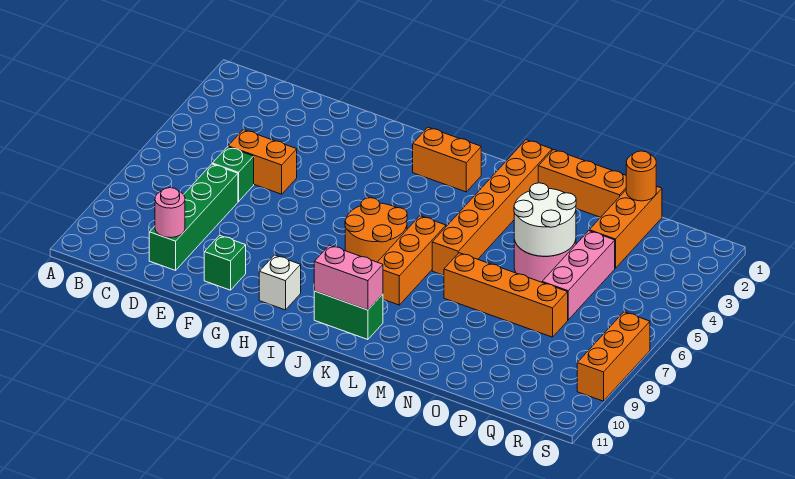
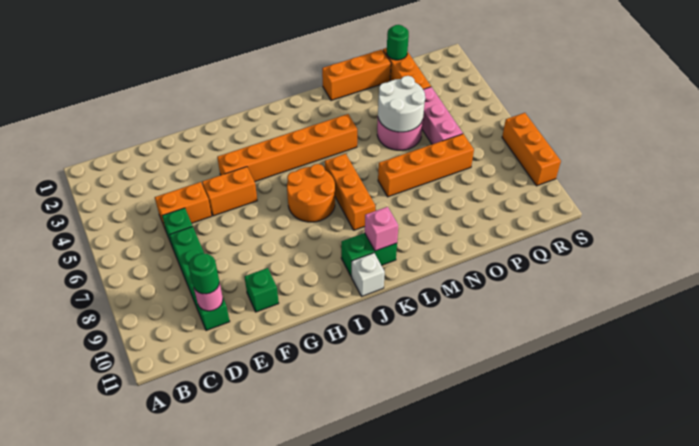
none -> green round brick D10 level 3
white brick H10 level 1 -> white brick J11 level 1
orange brick I2:J2 level 1 -> orange brick F5:G5 level 1
pink brick J10:K10 level 2 -> pink brick K10 level 2
orange brick L1:L6 level 1 -> orange brick G4:L4 level 1
orange round brick P1 level 2 -> green round brick P1 level 2

